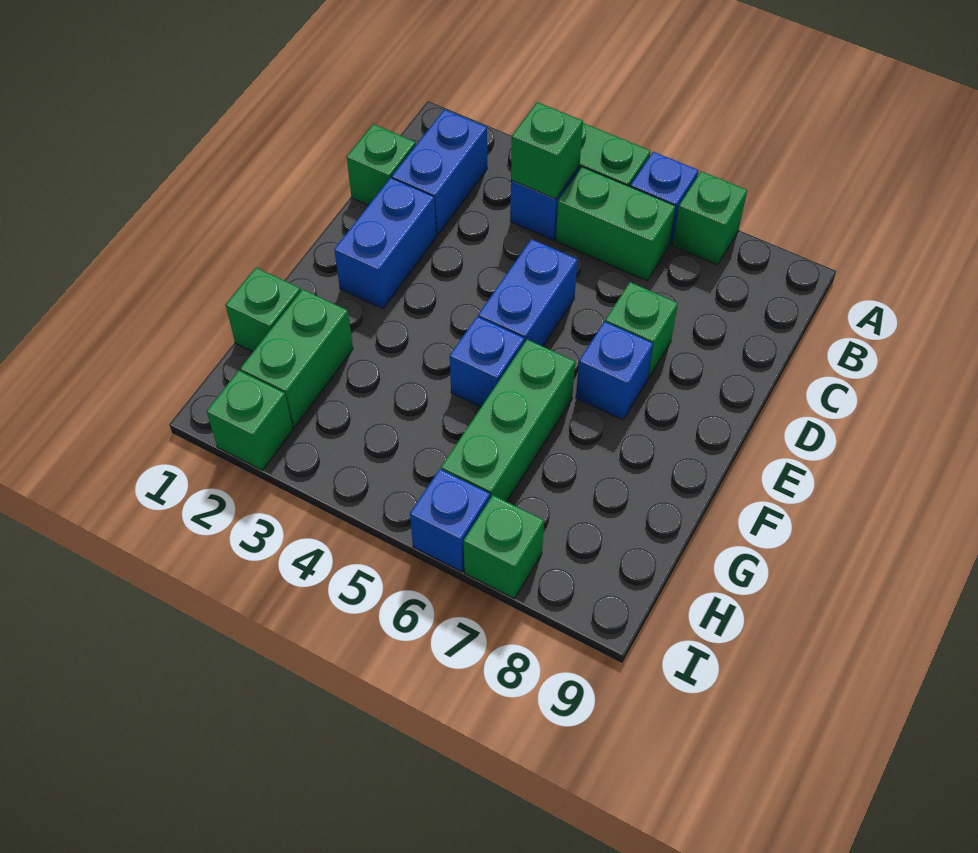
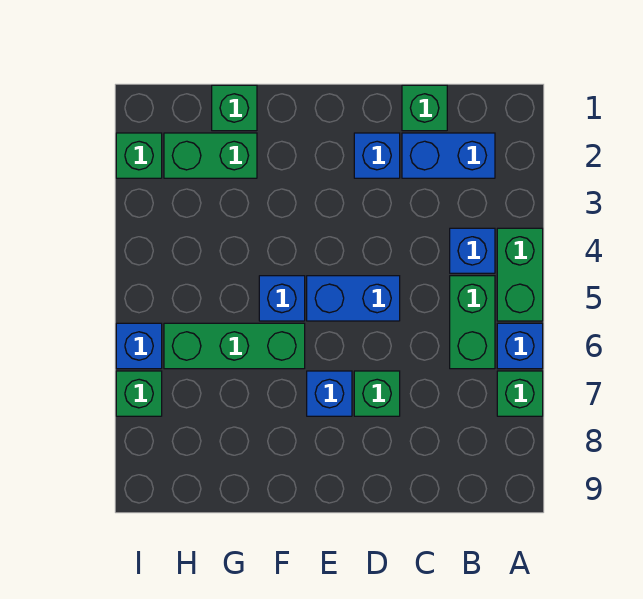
green brick B4 level 2 -> none
blue brick D2:E2 level 1 -> blue brick D2 level 1

